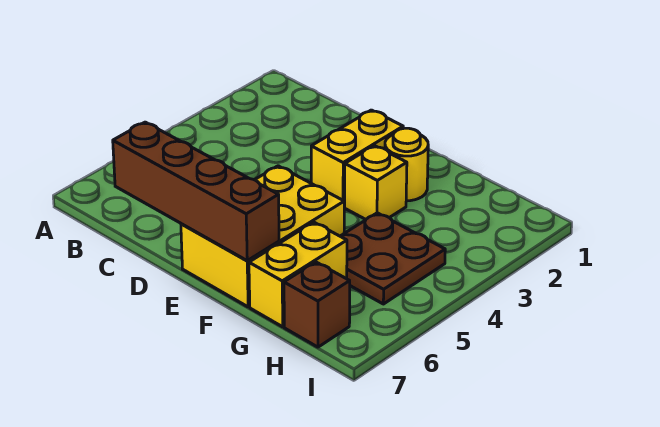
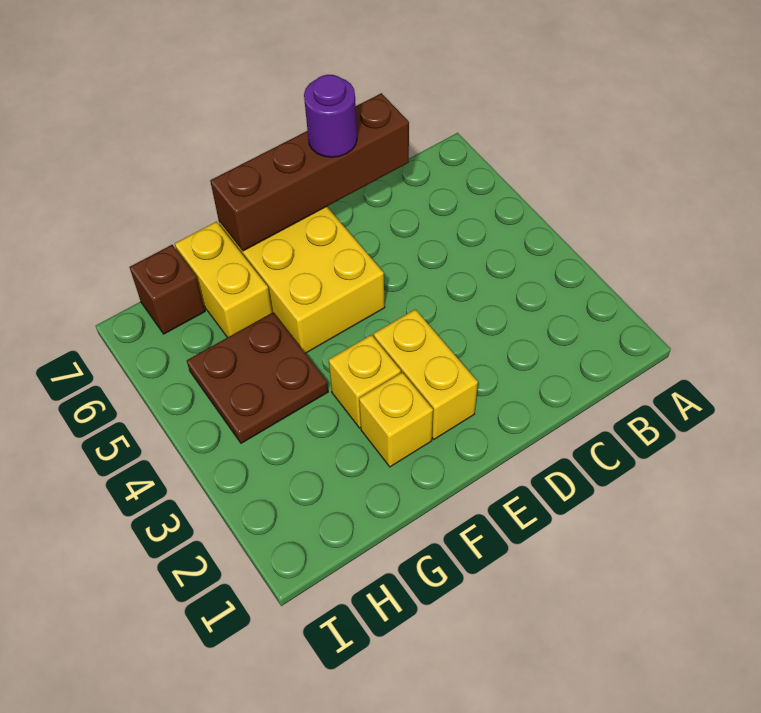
none -> purple round brick D7 level 3
yellow round brick F2 level 1 -> yellow brick F2 level 1

